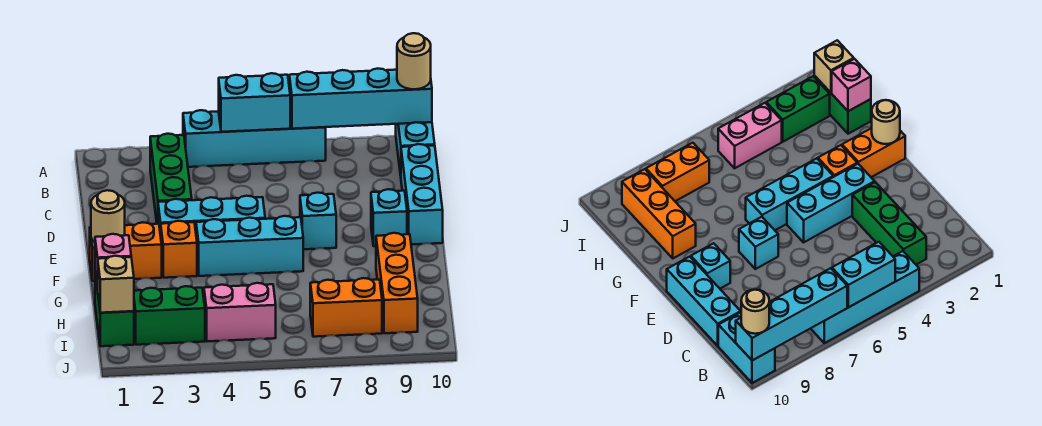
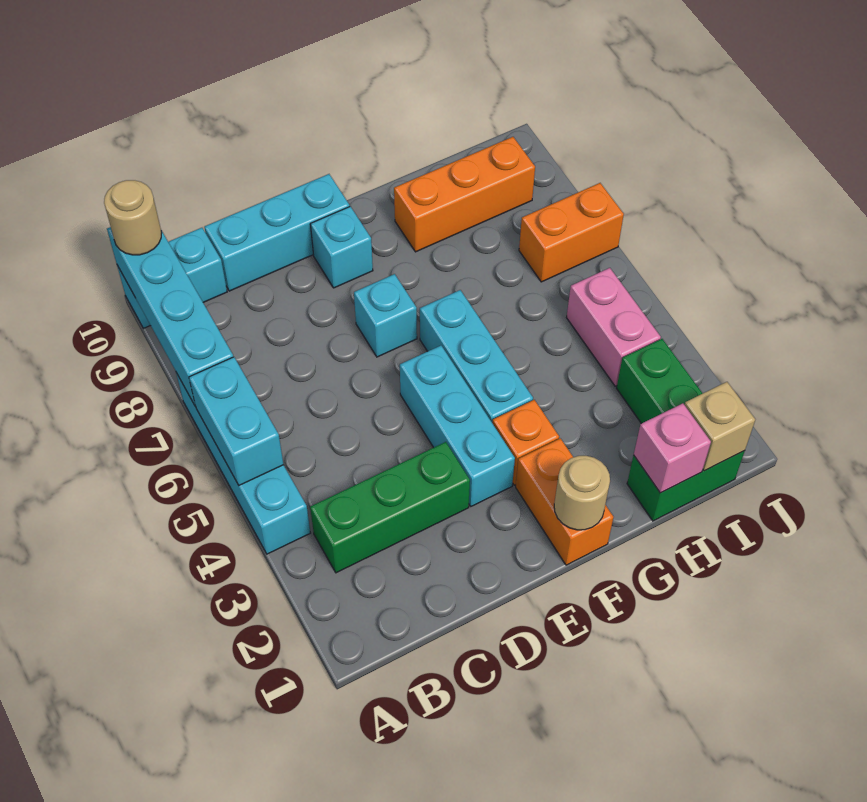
orange brick I7:I8 level 1 -> orange brick I7:J7 level 1

